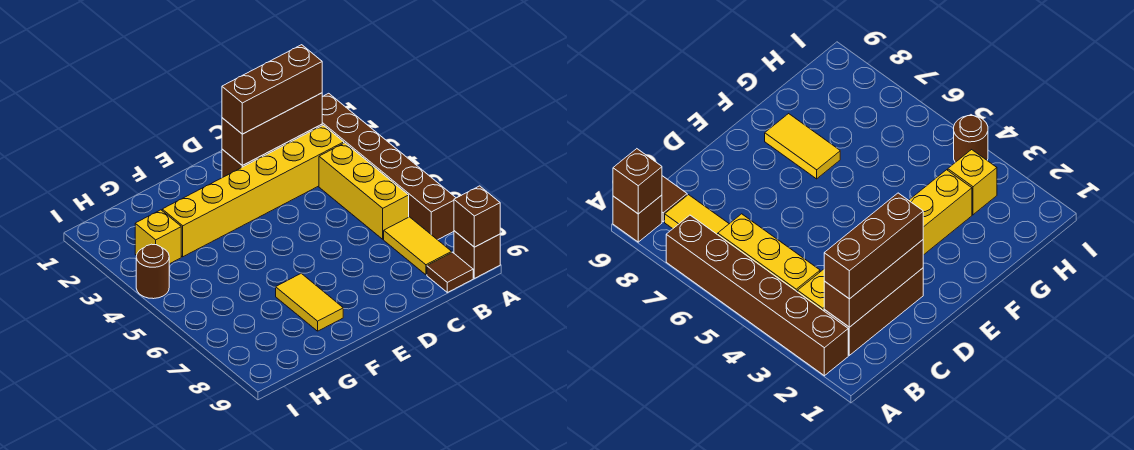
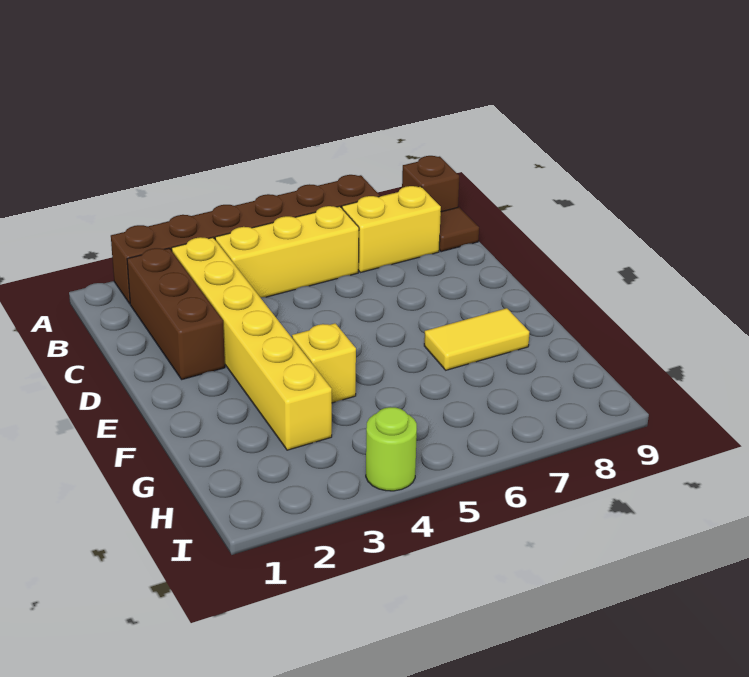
brown brick A9 level 2 -> none
brown brick B2:D2 level 2 -> none
brown brick B2:D2 level 3 -> none
yellow tile B7:B8 level 1 -> yellow brick B7:B8 level 1
yellow brick H3 level 1 -> yellow brick F4 level 1
brown round brick I4 level 1 -> lime round brick I4 level 1

